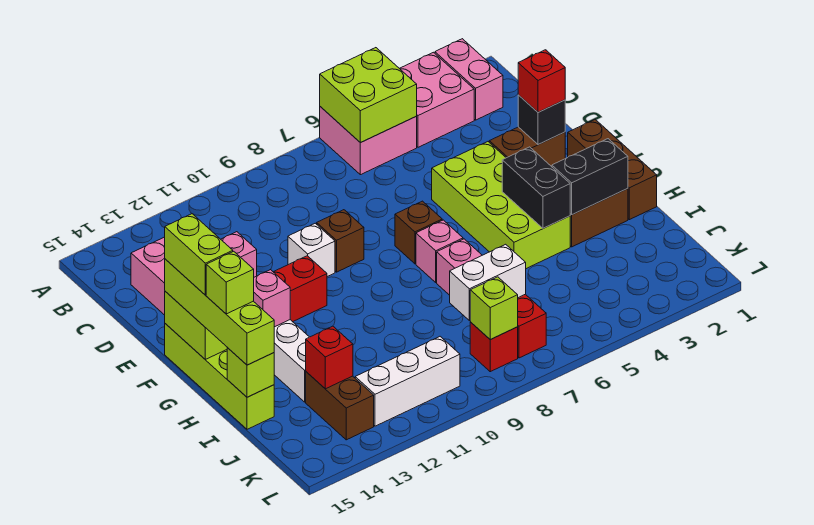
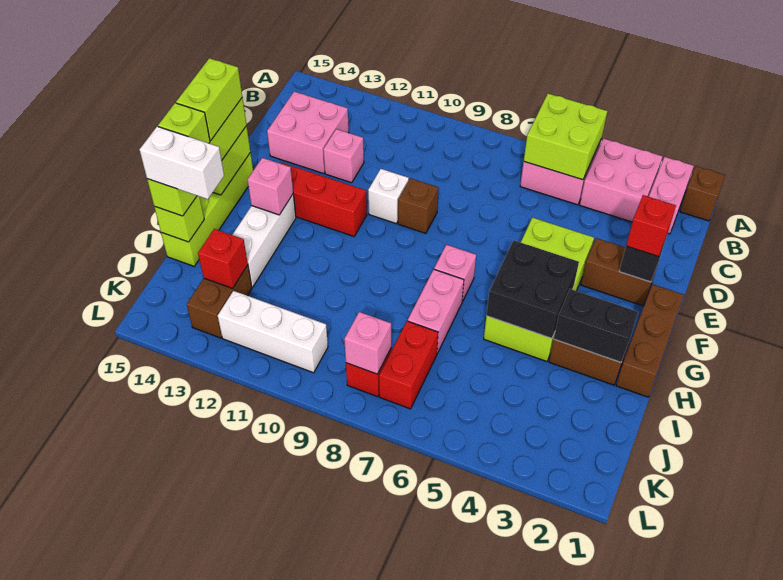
brown brick F7 level 1 -> brown brick A1 level 1
black brick G4:H4 level 2 -> black brick G4:H5 level 2
white brick J7:J8 level 2 -> white brick I14:I15 level 4
lime brick K8 level 2 -> pink brick K8 level 2

